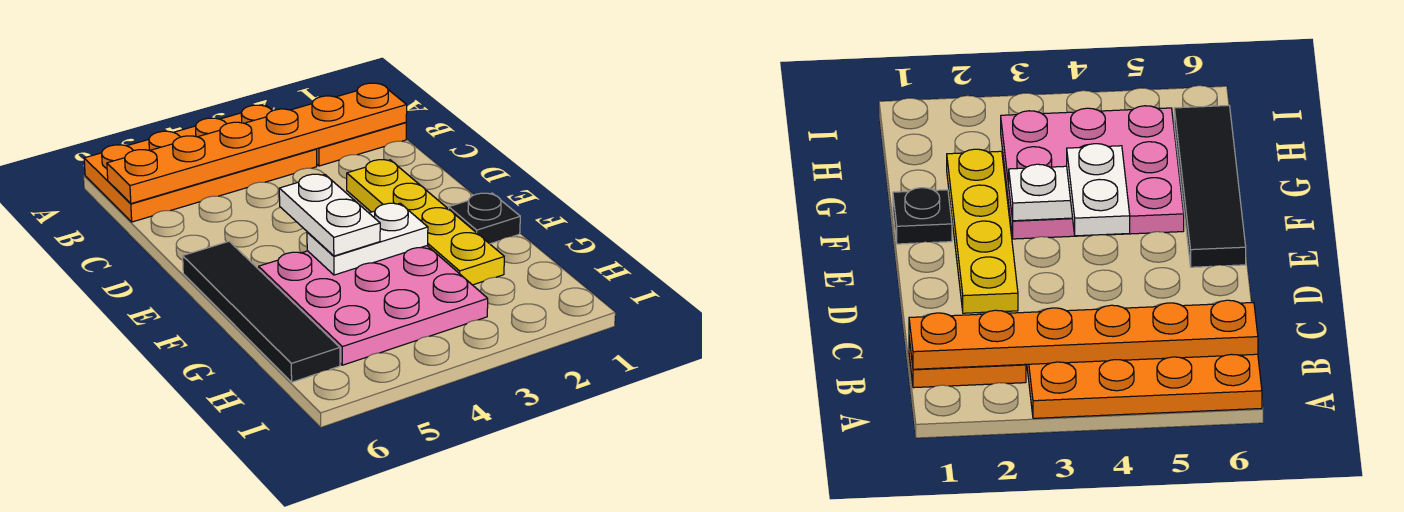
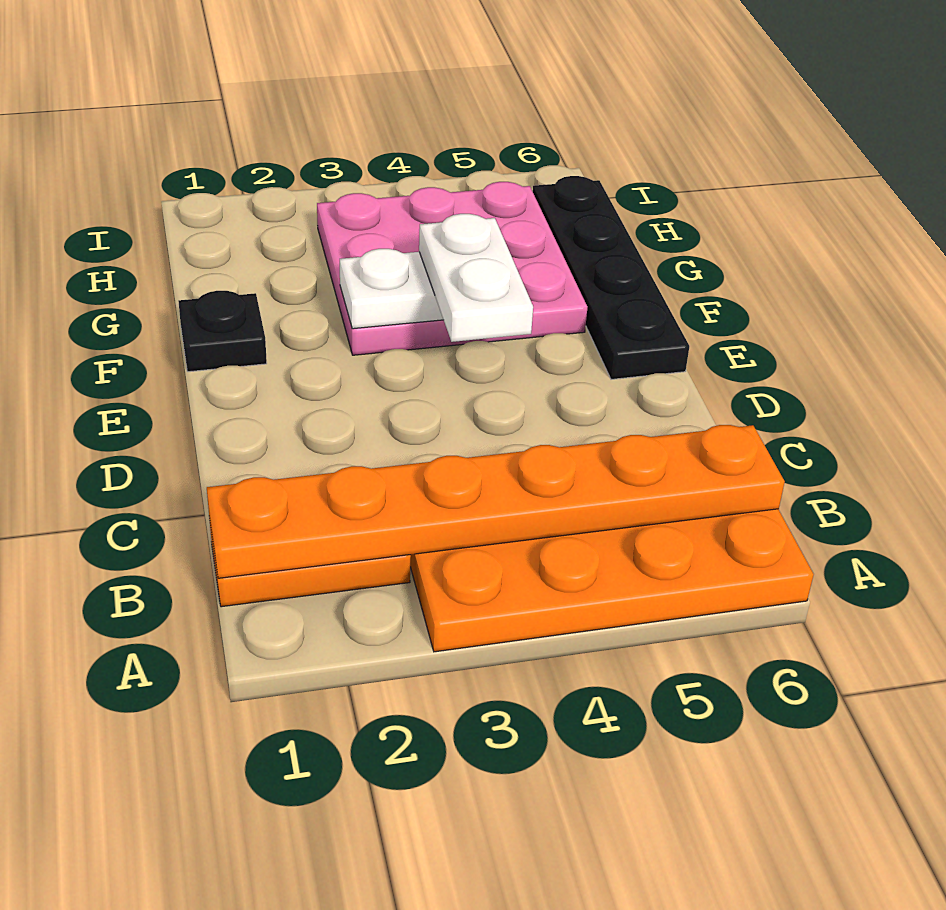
yellow plate D2:G2 level 1 -> none
black tile E6:H6 level 1 -> black plate E6:H6 level 1

